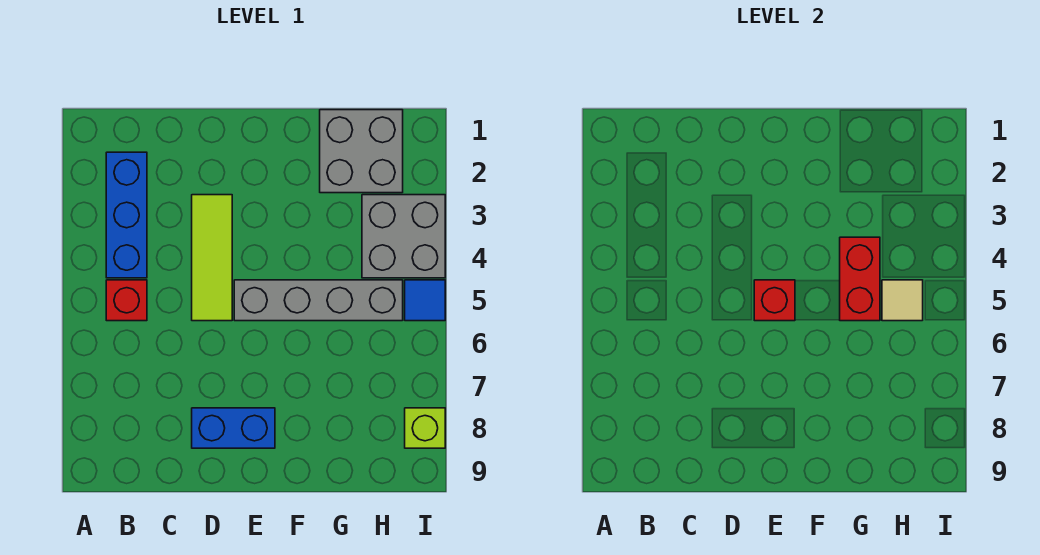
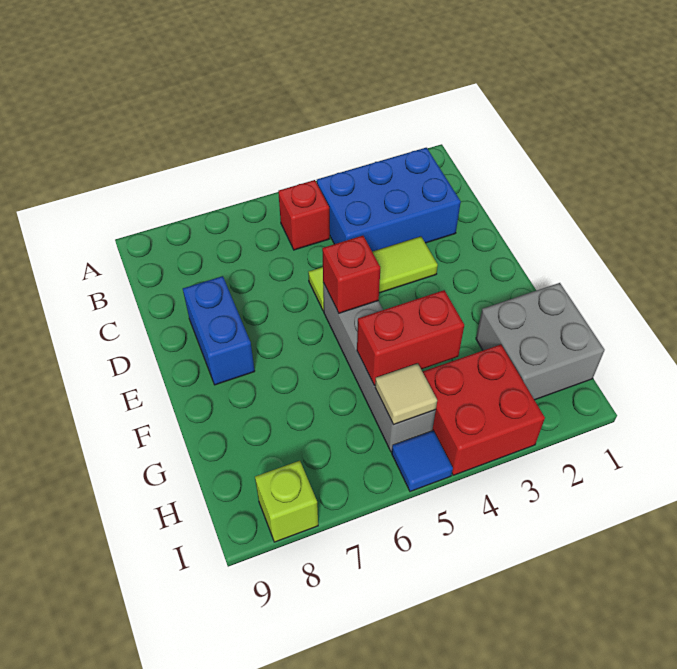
blue brick B2:B4 level 1 -> blue brick B2:C4 level 1
grey brick H3:I4 level 1 -> red brick H3:I4 level 1

